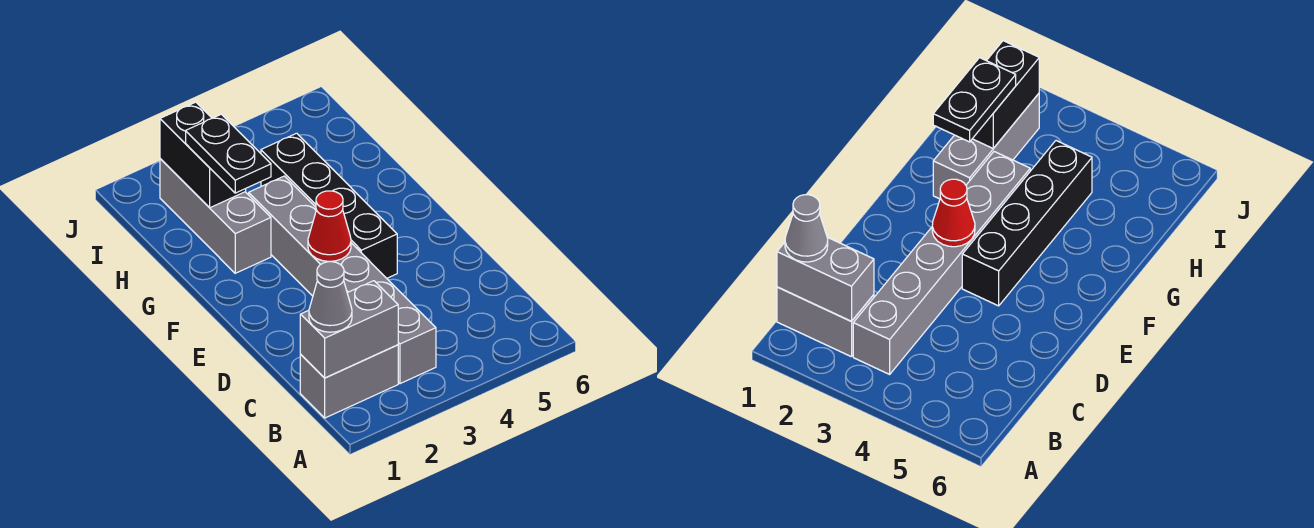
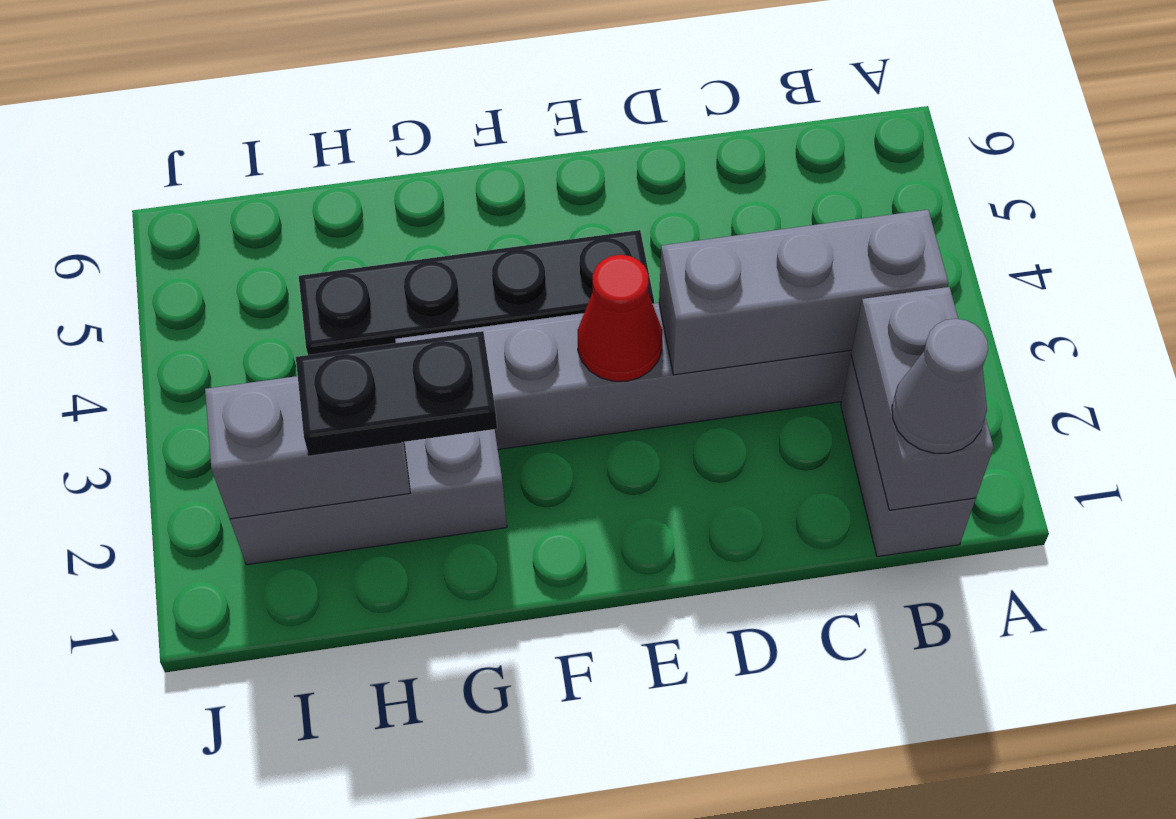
none -> grey brick B3:D3 level 2
black brick H2:I2 level 2 -> grey brick H2:I2 level 2

